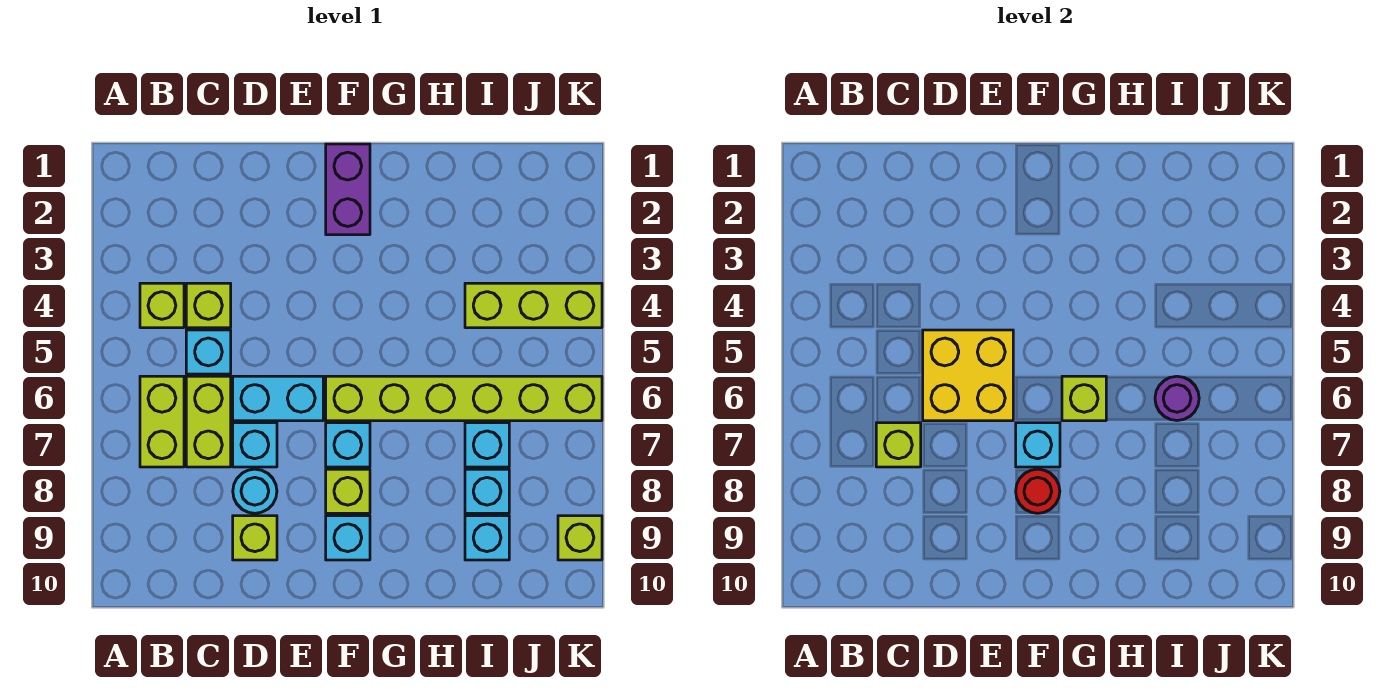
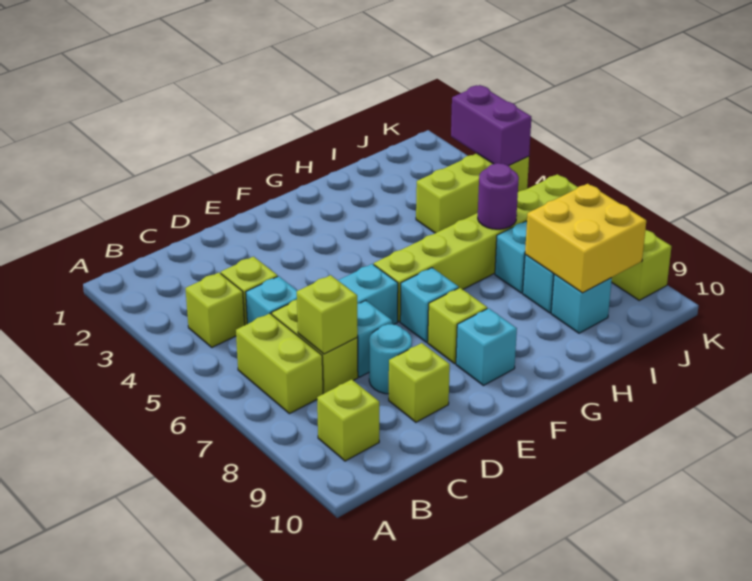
yellow brick D5:E6 level 2 -> yellow brick I8:J9 level 2
purple brick F1:F2 level 1 -> purple brick K3:K4 level 2
cyan brick F7 level 2 -> none
red round brick F8 level 2 -> none
lime brick G6 level 2 -> lime brick B9 level 1

